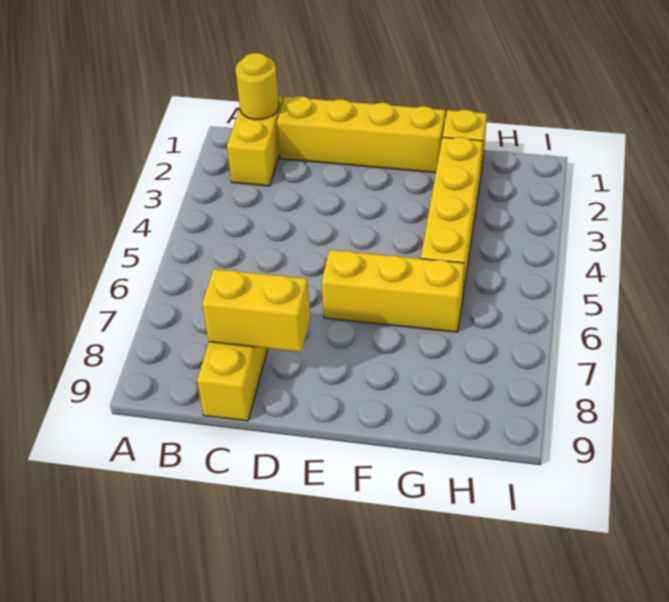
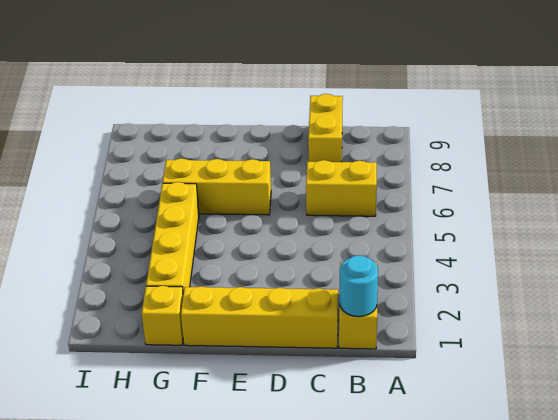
yellow round brick B1 level 2 -> cyan round brick B1 level 2
yellow brick C8:D8 level 2 -> yellow brick B6:C6 level 1

